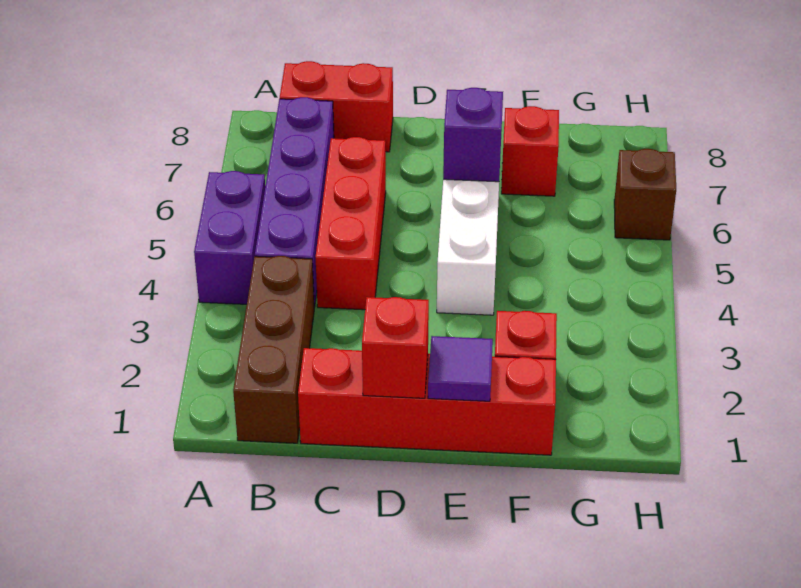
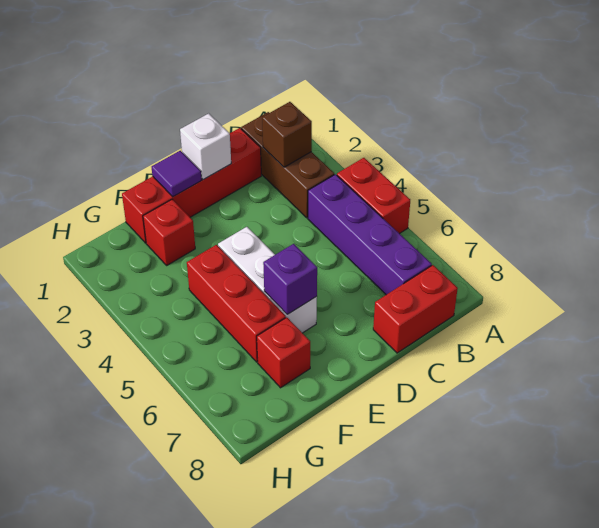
purple brick A4:A5 level 1 -> red brick A4:A5 level 1
red brick C4:C6 level 1 -> red brick F4:F6 level 1
red brick D1 level 2 -> white brick D1 level 2
brown brick H6 level 1 -> brown brick B2 level 2

